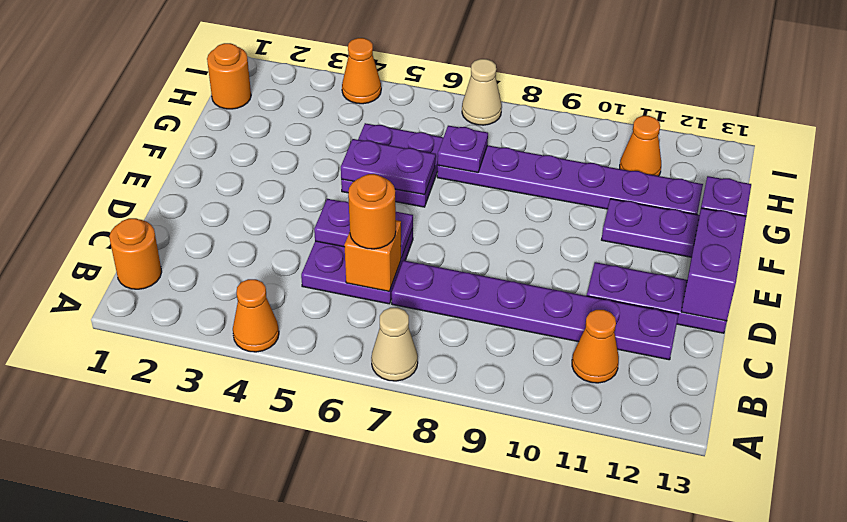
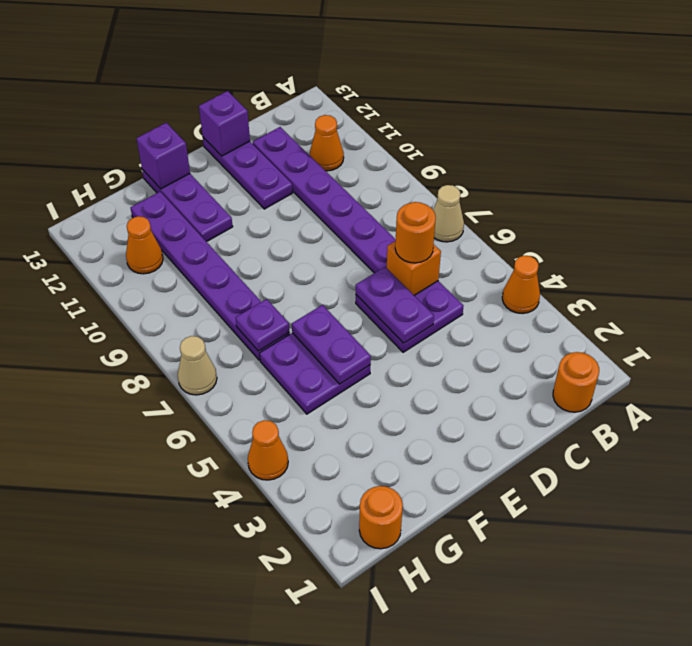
purple brick D13:E13 level 2 -> purple brick D13 level 2

